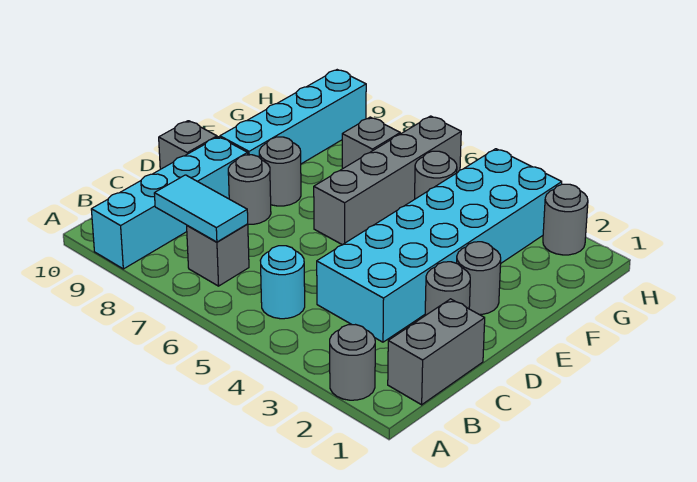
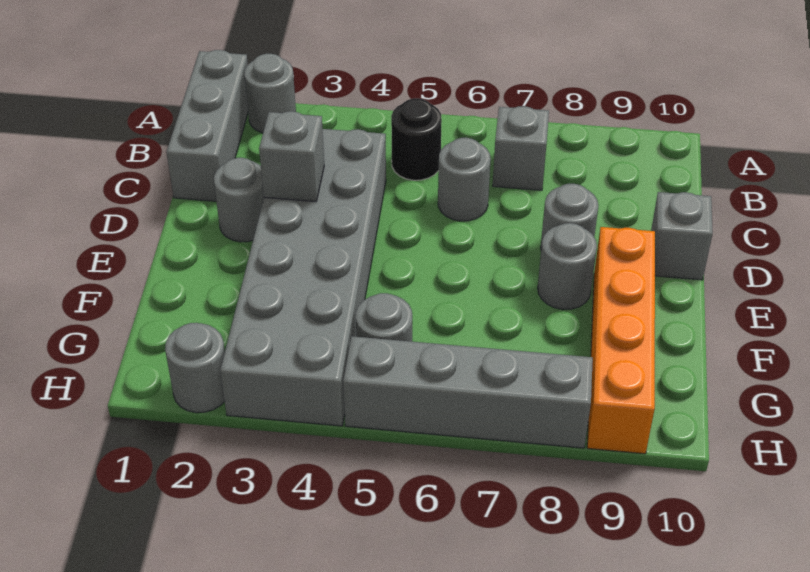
cyan brick A9:D9 level 1 -> none
grey brick B1:C1 level 1 -> grey brick A1:C1 level 1
cyan round brick B5 level 1 -> black round brick B5 level 1
cyan tile B7:B8 level 2 -> none
cyan brick C3:H4 level 1 -> grey brick C3:H4 level 1
grey round brick E2 level 1 -> grey round brick C6 level 1
grey brick E6:H6 level 1 -> grey brick H5:H8 level 1
cyan brick E9:H9 level 1 -> orange brick E9:H9 level 1
grey brick G7 level 1 -> grey brick D3 level 2

